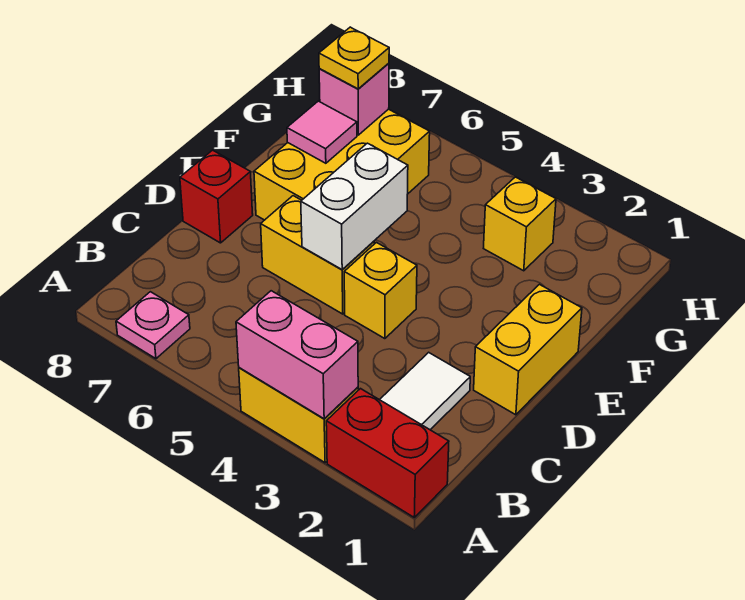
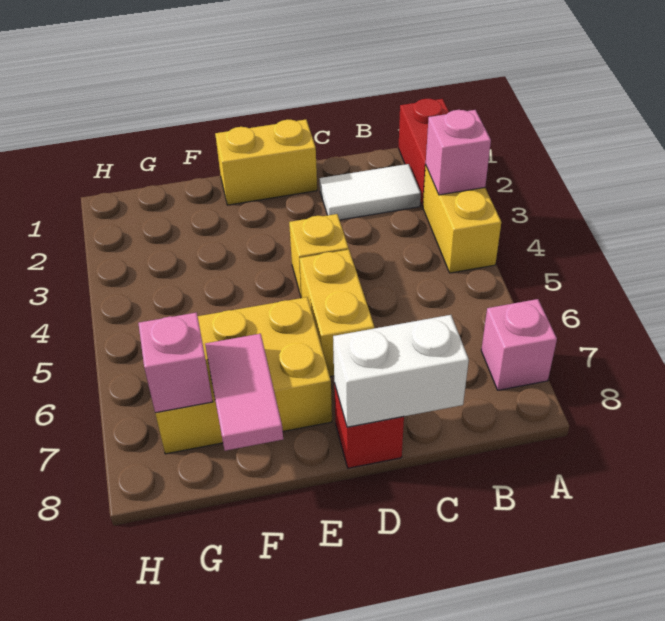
pink brick A3:A4 level 2 -> pink brick A3 level 2
pink plate A7 level 1 -> pink brick A7 level 1
white brick D5:E5 level 2 -> white brick C8:D8 level 2
pink tile F7 level 2 -> pink tile F7:F8 level 2
yellow brick G3 level 1 -> none
yellow plate G7 level 3 -> none

